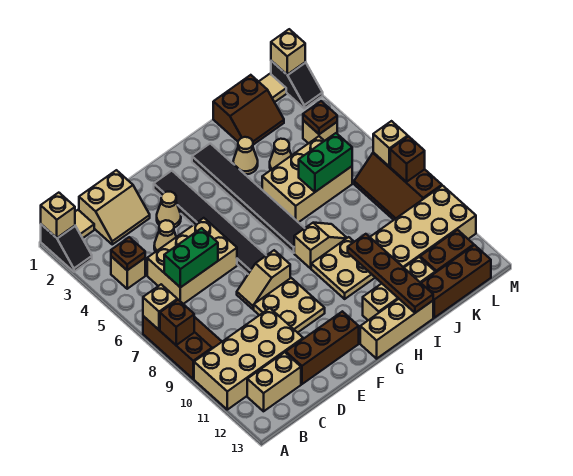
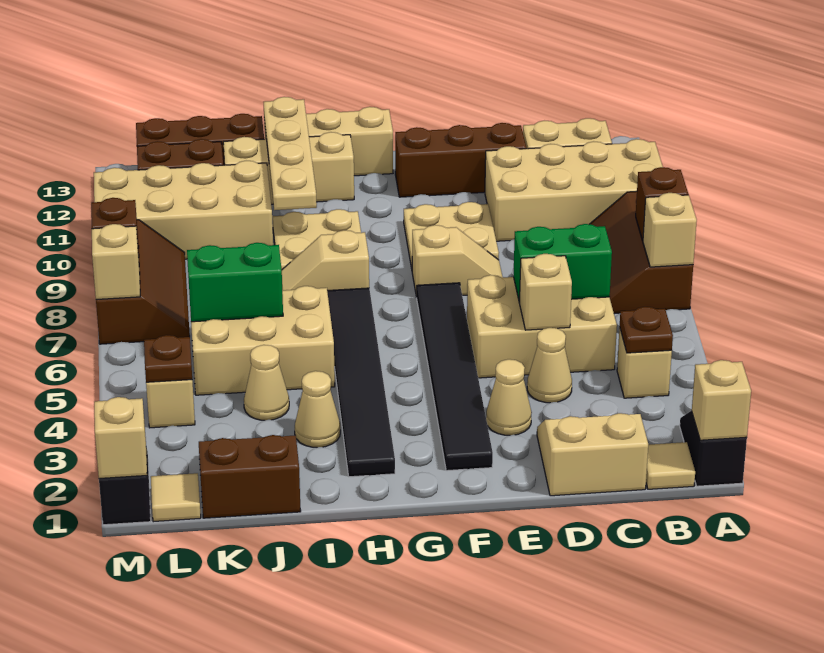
none -> tan brick D5 level 2
brown plate I10:I13 level 2 -> tan plate I10:I13 level 2

